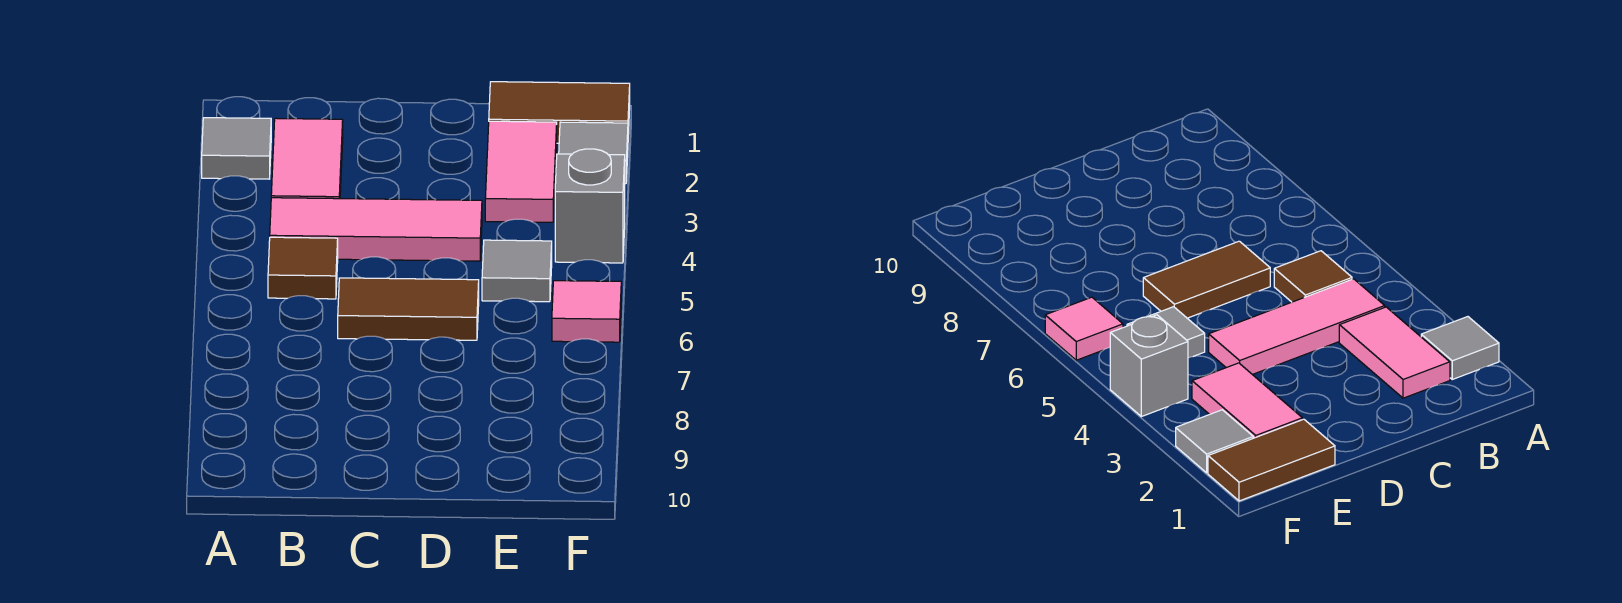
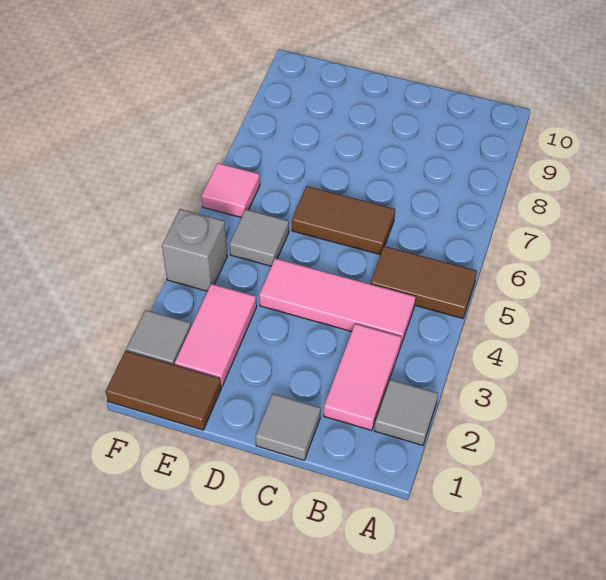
brown tile B5 level 1 -> brown tile A5:B5 level 1
none -> grey tile C1 level 1

